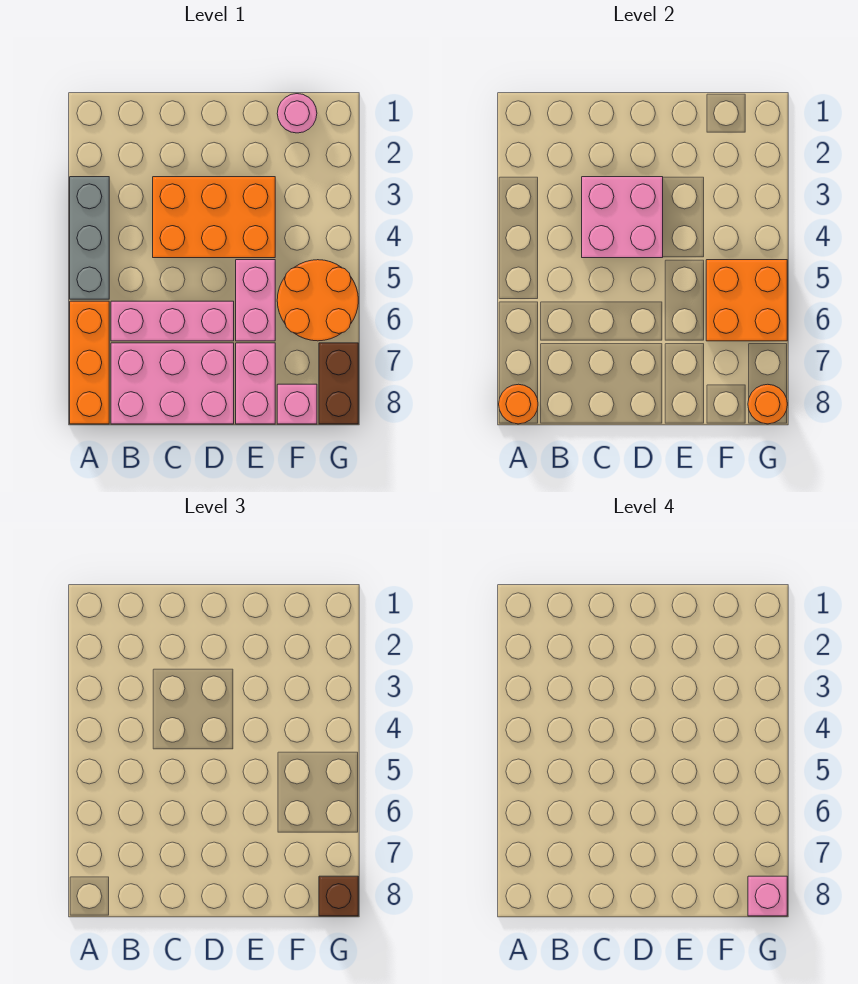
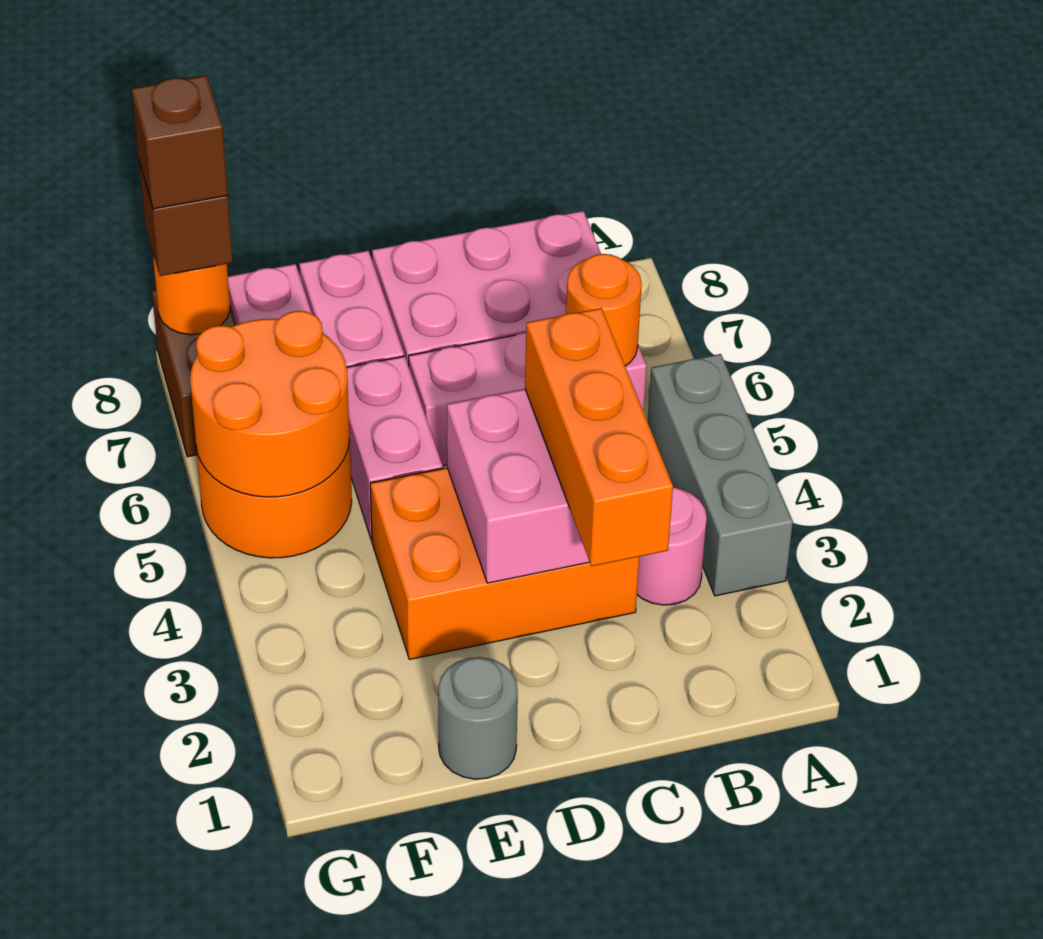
orange brick A6:A8 level 1 -> orange brick C2:C4 level 3
orange round brick A8 level 2 -> orange round brick B6 level 2
none -> grey round brick E1 level 1
pink round brick F1 level 1 -> pink round brick B3 level 1
orange brick F5:G6 level 2 -> orange round brick F5:G6 level 2
pink brick G8 level 4 -> brown brick G8 level 4

